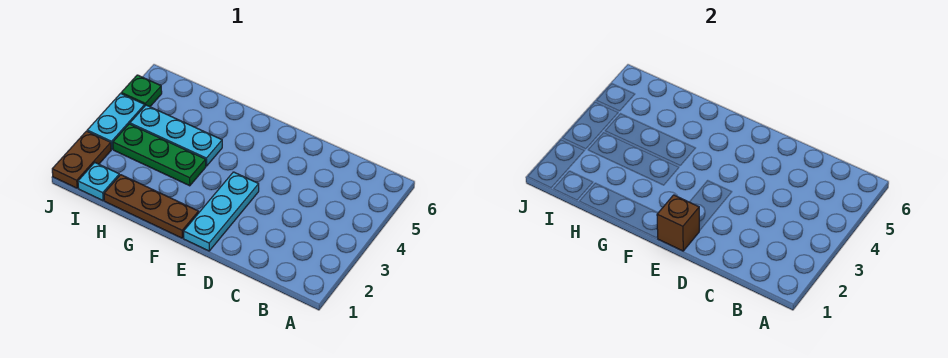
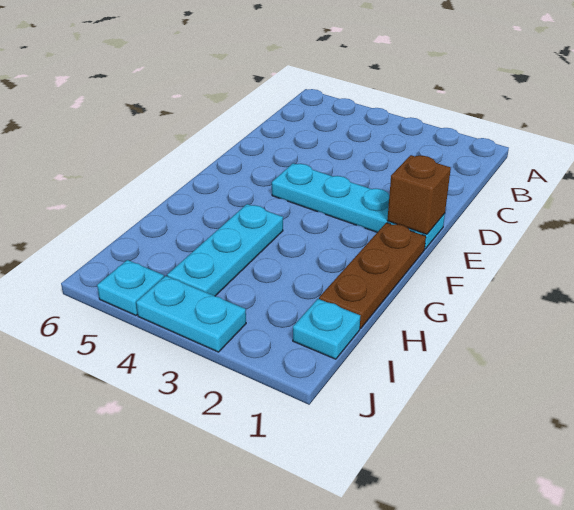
cyan plate E1:E3 level 1 -> cyan plate E1:E4 level 1
green plate G3:I3 level 1 -> none
brown plate J1:J2 level 1 -> none
green plate J5 level 1 -> cyan plate J5 level 1

